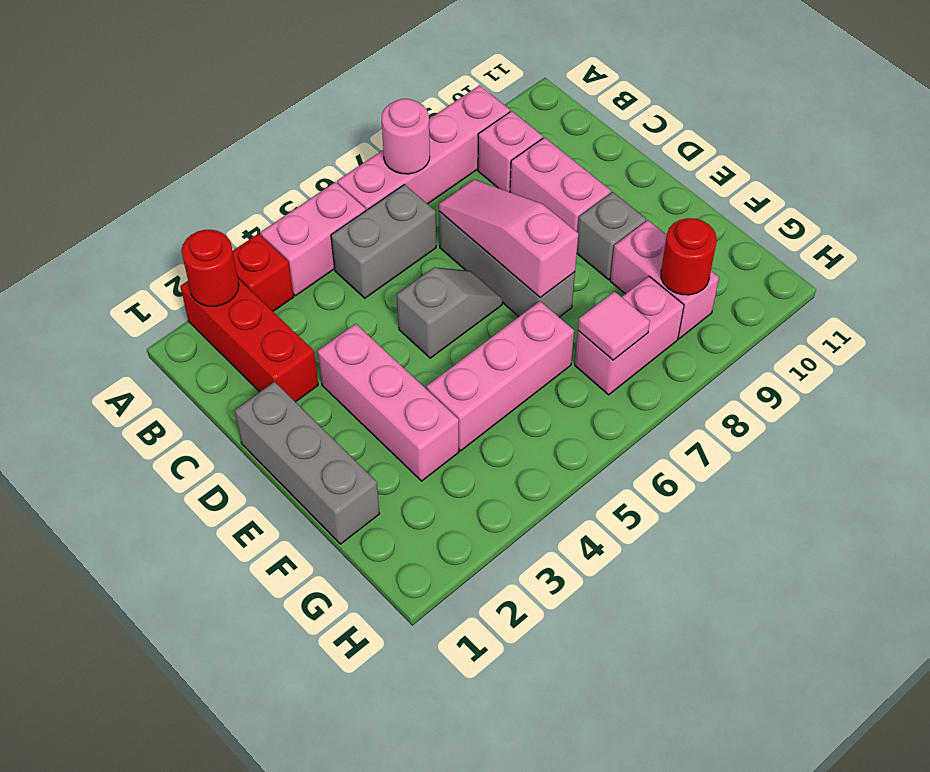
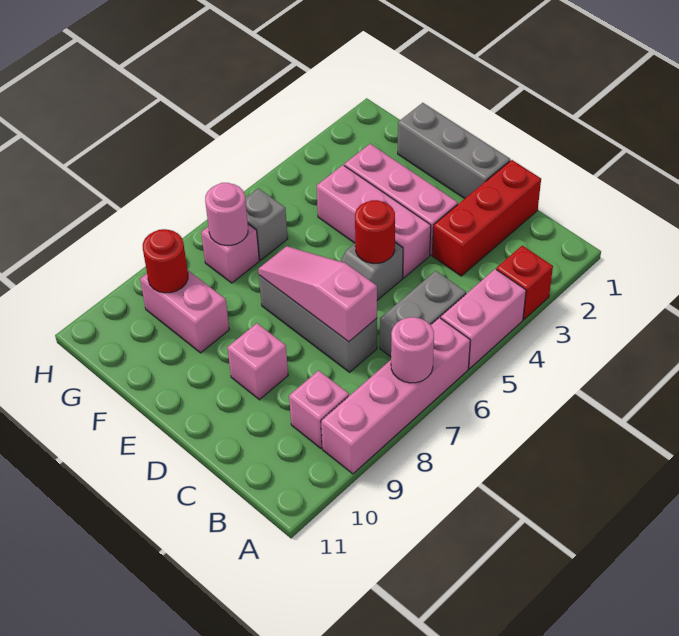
red brick A2:C2 level 1 -> red brick C1:C3 level 1
red round brick A2 level 2 -> red round brick D5 level 2
pink slope C7:E7 level 2 top E -> pink slope C7:E7 level 2 top C
pink brick C9:D9 level 1 -> pink brick D9 level 1
grey brick E9 level 1 -> grey brick G6 level 1
pink brick F4:F6 level 1 -> pink brick D4:F4 level 1
pink brick G7:G8 level 1 -> pink brick G7 level 1
pink tile G7 level 2 -> pink round brick G7 level 2

